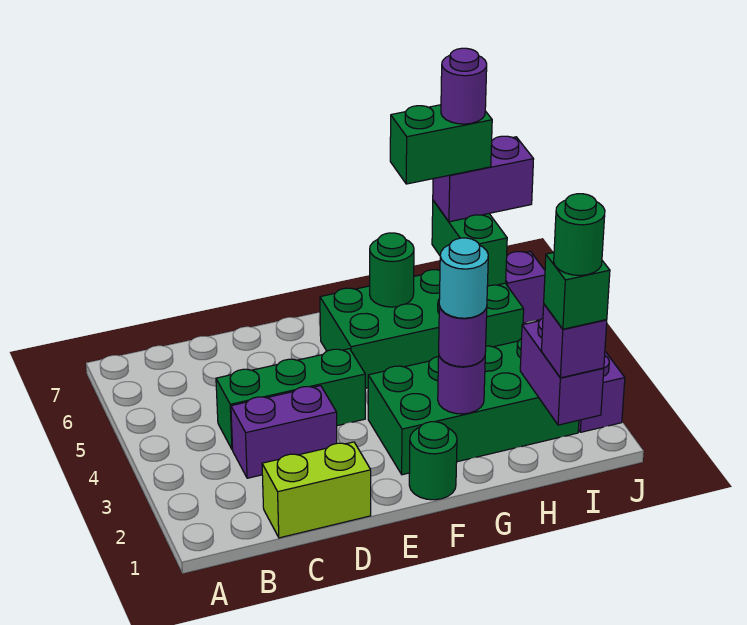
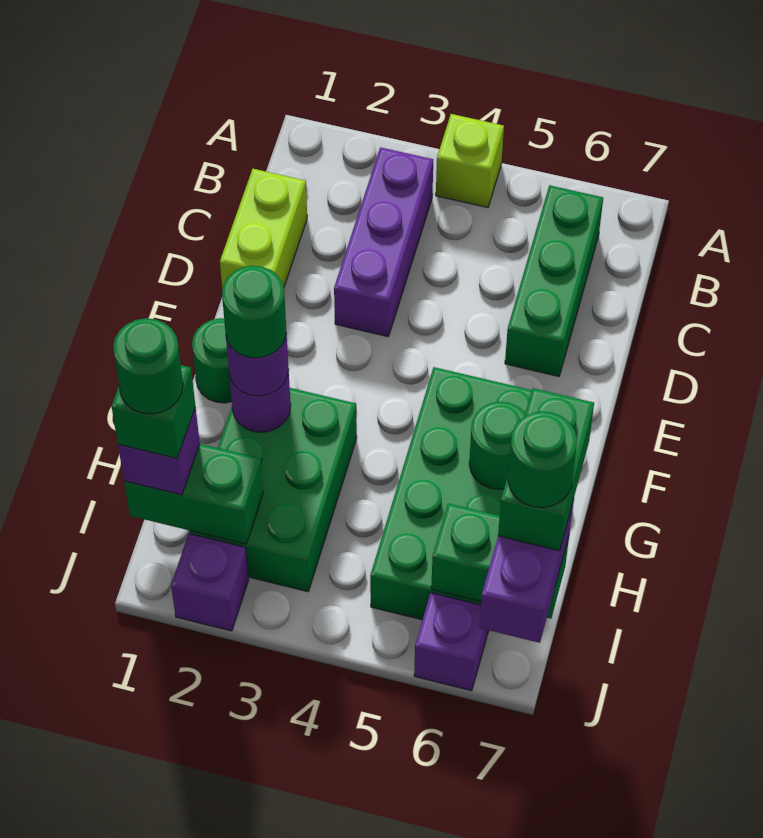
none -> lime brick A4 level 1
purple brick C3:D3 level 1 -> purple brick B3:D3 level 1
green brick C4:E4 level 1 -> green brick B6:D6 level 1
green brick F2:I3 level 1 -> green brick G2:I3 level 1
cyan round brick G2 level 4 -> green round brick G2 level 4
purple brick I1:I2 level 2 -> green brick I1:I2 level 2
purple round brick I7 level 5 -> green round brick I7 level 5

